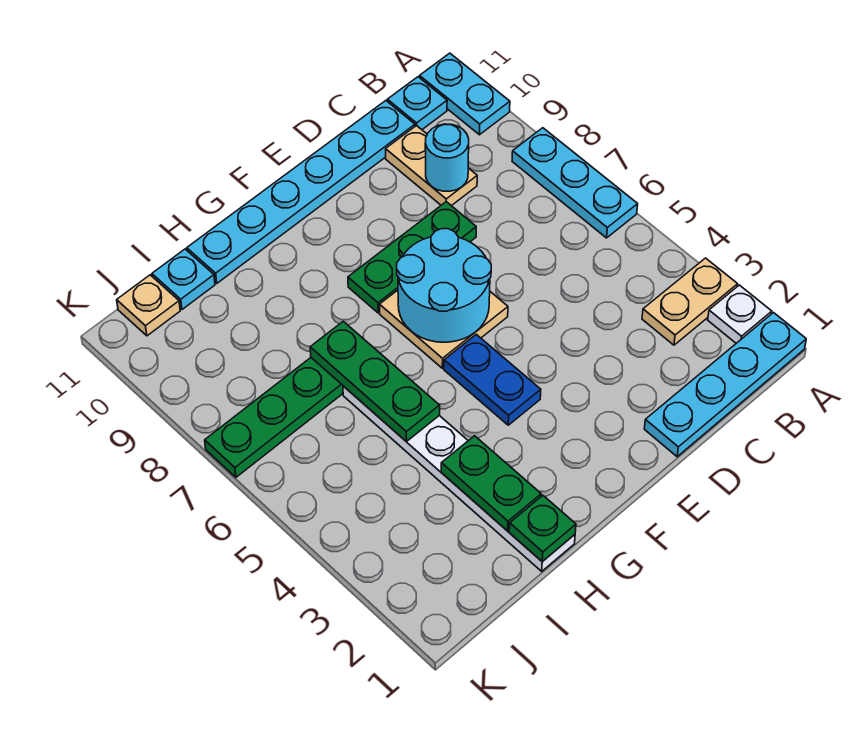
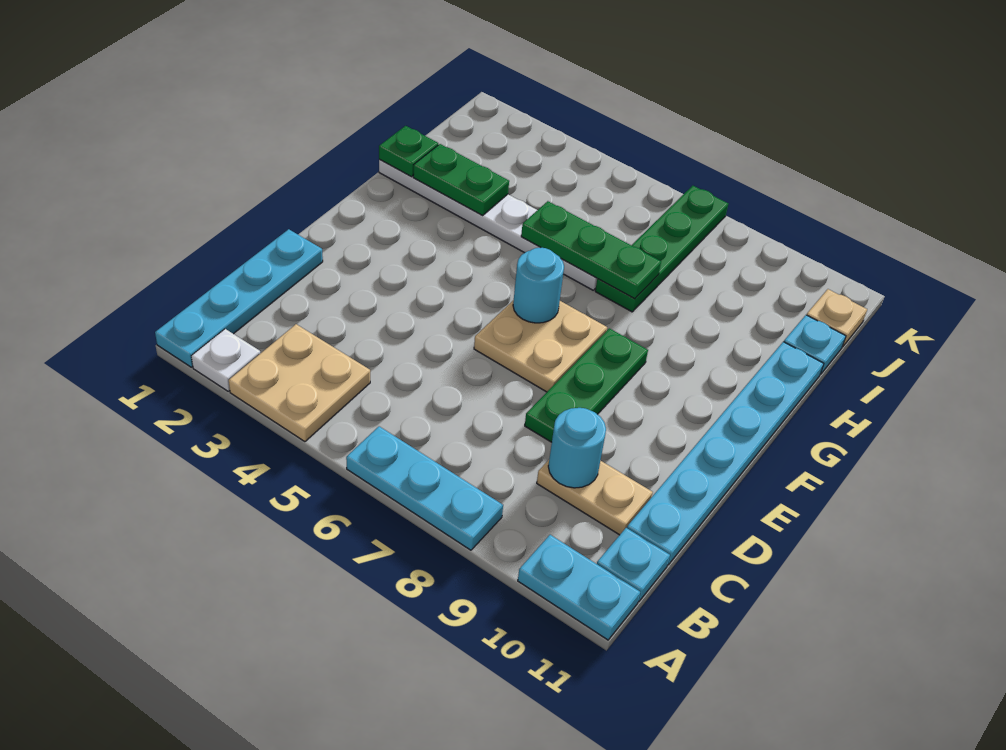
tan plate A3:B3 level 1 -> tan plate A3:B4 level 1
cyan round brick E6:F7 level 2 -> cyan round brick F6 level 2
blue plate F4:F5 level 1 -> none

